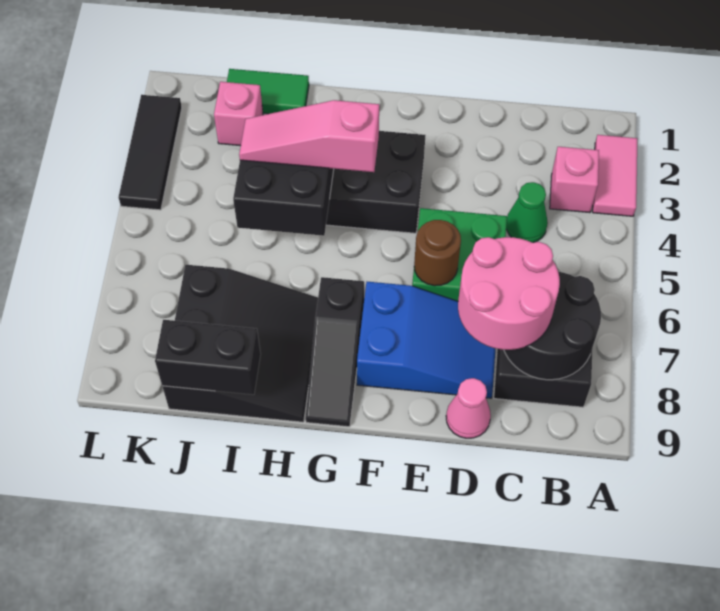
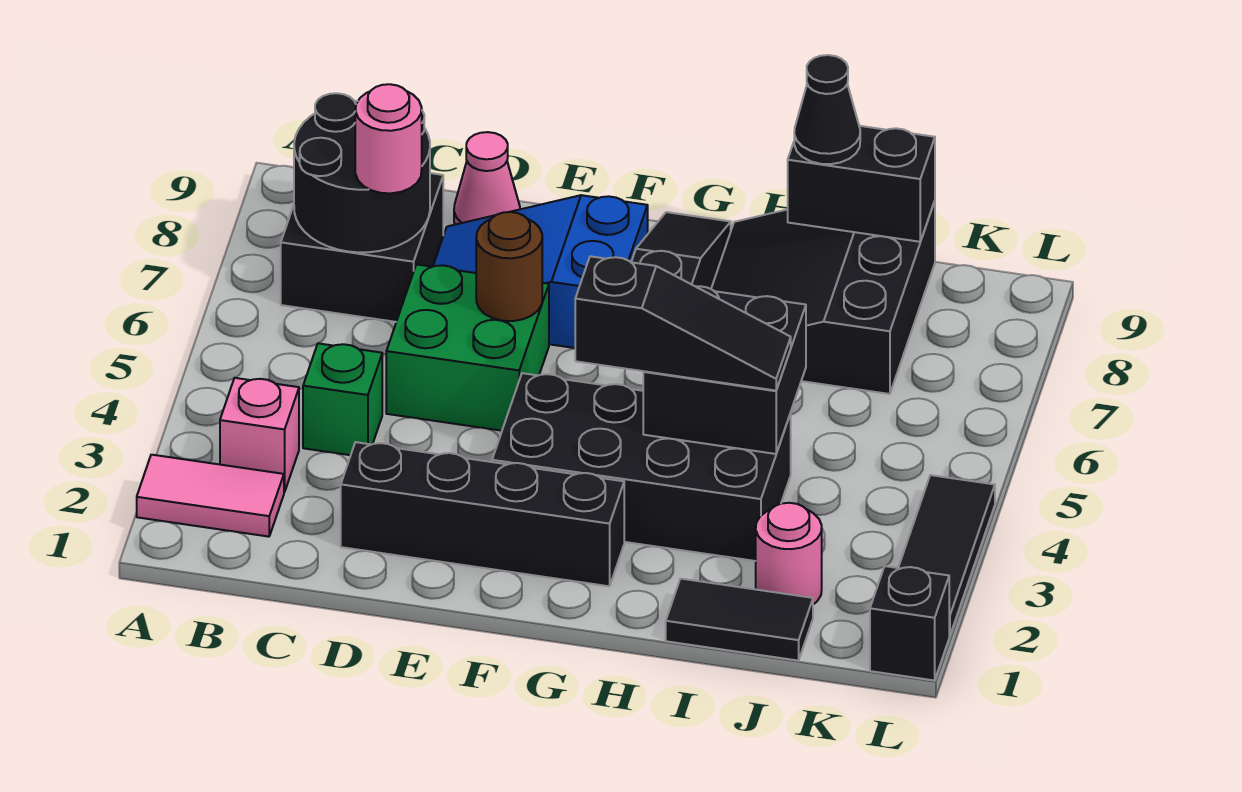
pink tile A2:A3 level 1 -> pink tile A2:B2 level 1
green cone C4 level 1 -> green brick C4 level 1
pink round brick C7:D8 level 3 -> pink round brick C7 level 3
none -> black brick D2:G2 level 1
pink slope G4:I4 level 3 top G -> black slope G4:I4 level 3 top G
green tile I1:J1 level 1 -> black tile I1:J1 level 1
none -> black cone I9 level 3
pink brick J2 level 1 -> pink round brick J2 level 1
none -> black brick L1 level 1

